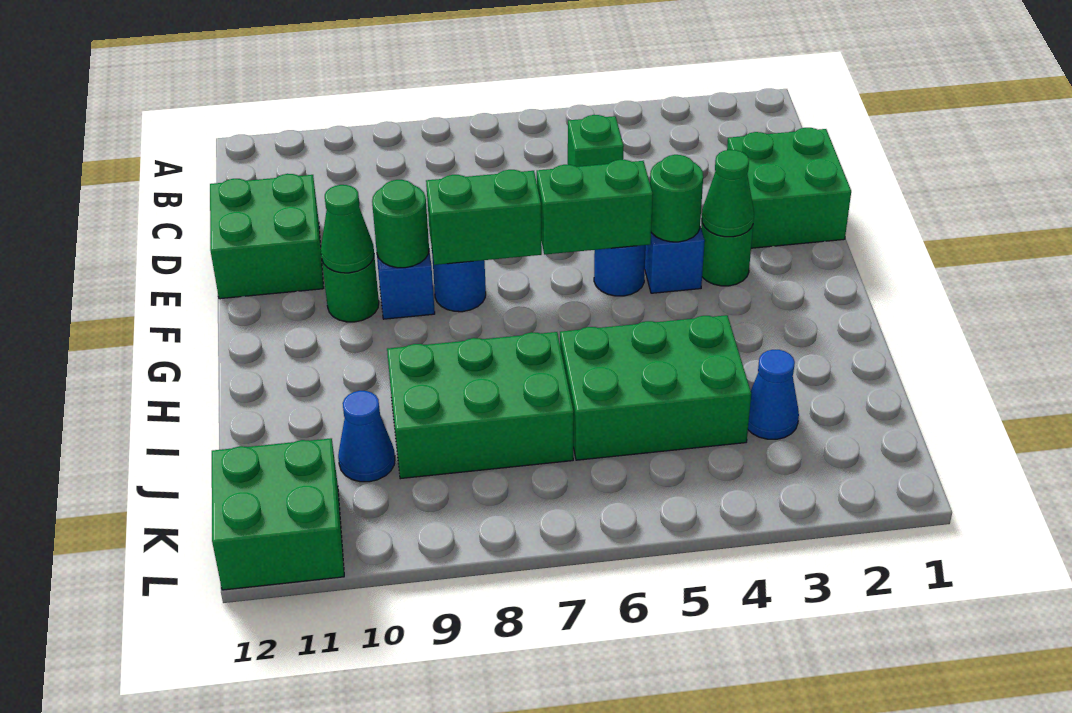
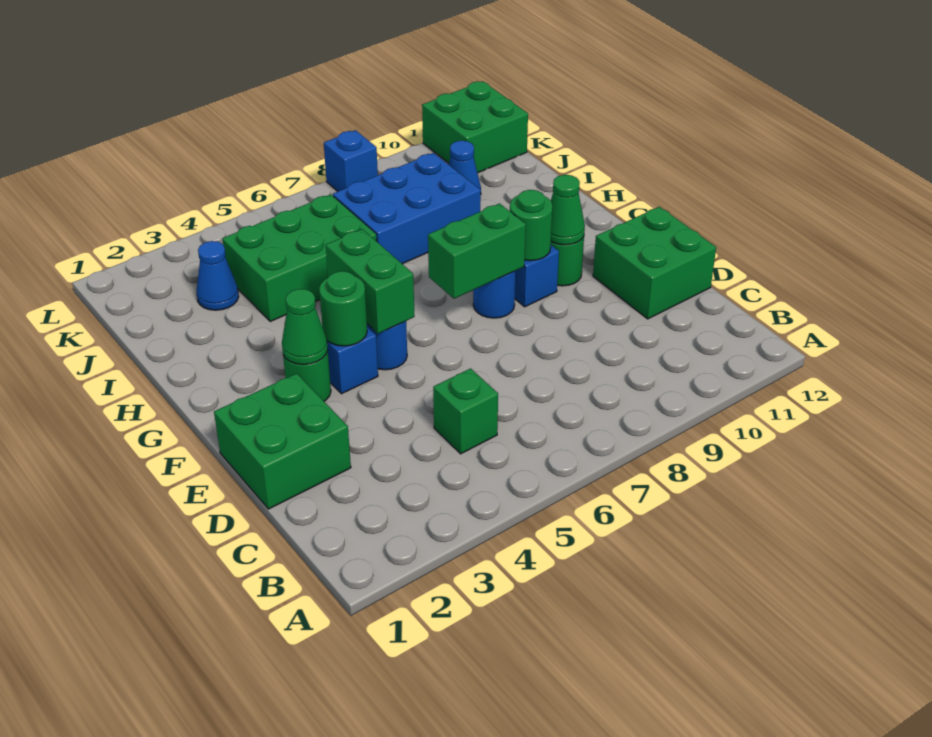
green brick F5:F6 level 2 -> green brick F5:G5 level 2
green brick I7:J9 level 1 -> blue brick I7:J9 level 1
none -> blue brick L8 level 1

